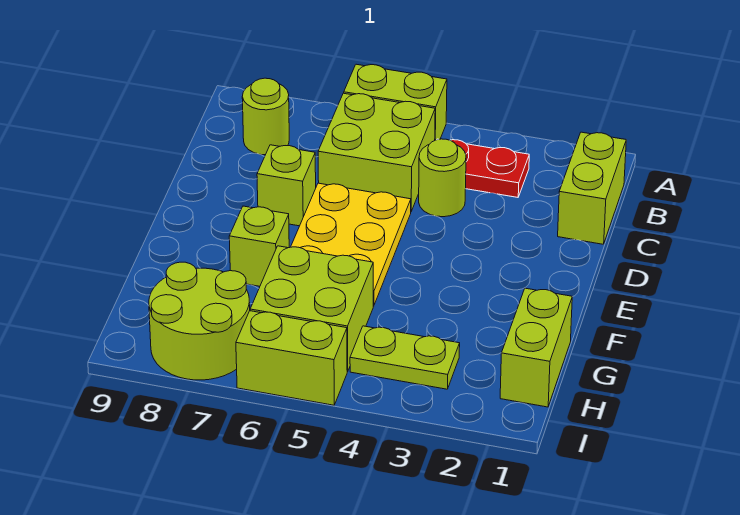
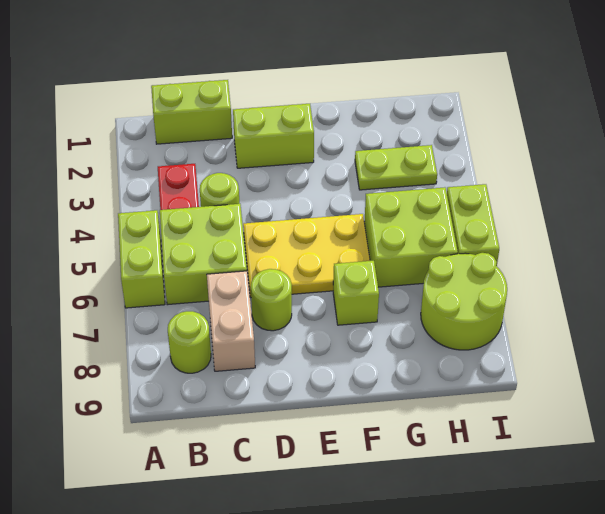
none -> tan brick C7:C8 level 1
lime brick D7 level 1 -> lime round brick D7 level 1
lime brick G1:H1 level 1 -> lime brick D2:E2 level 1
lime plate H3:H4 level 1 -> lime plate G3:H3 level 1

